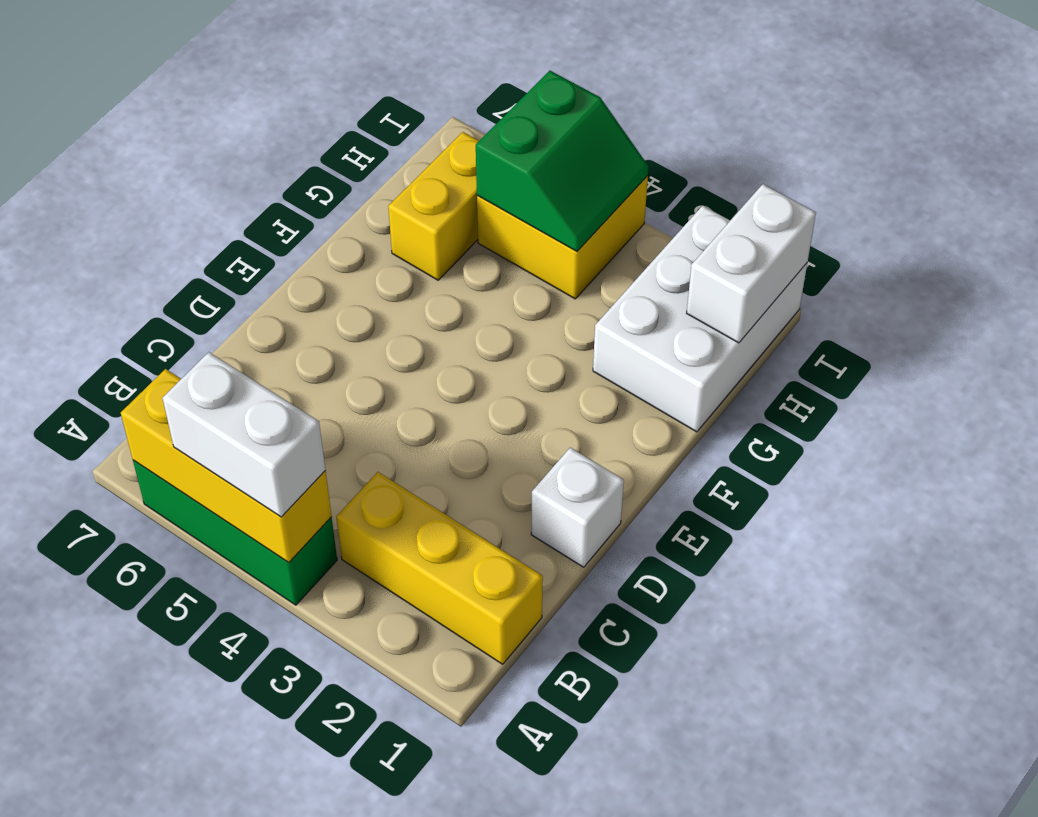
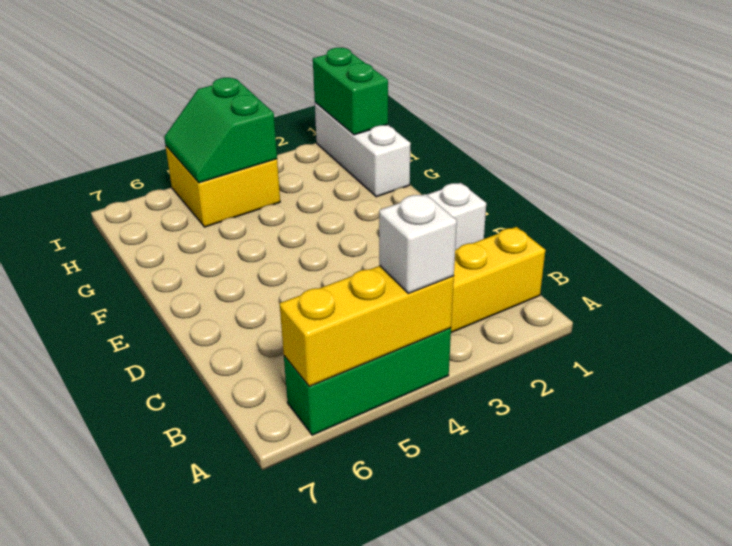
white brick A4:A5 level 3 -> white brick A4 level 3
white brick G1:I2 level 1 -> white brick G1:I1 level 1
yellow brick G6:H6 level 1 -> none
white brick H1:I1 level 2 -> green brick H1:I1 level 2
green slope H4:I5 level 2 top 5 -> green slope H4:I5 level 2 top 4

